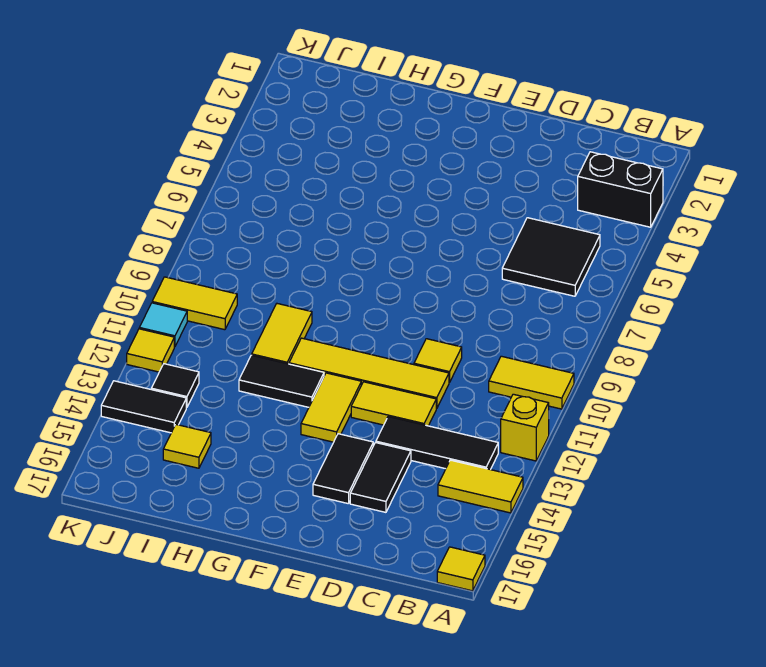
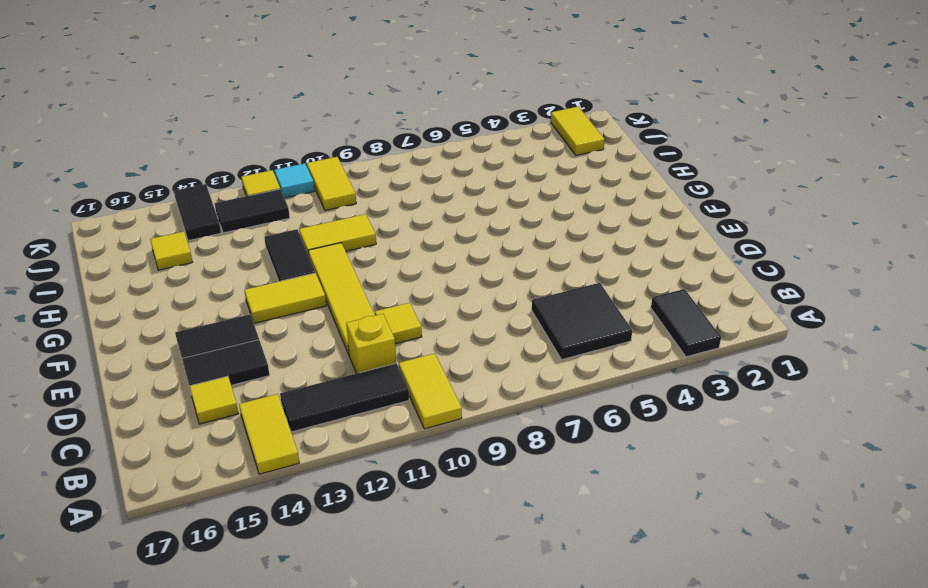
black brick A3:B3 level 1 -> black tile A3:B3 level 1
yellow brick A12 level 1 -> yellow brick C11 level 1
yellow tile A17 level 1 -> yellow tile C15 level 1
black tile B13:D13 level 1 -> black tile B11:B13 level 1
yellow tile D12:E12 level 1 -> yellow tile J2:K2 level 1
black tile J13 level 1 -> black tile J12:J13 level 1

